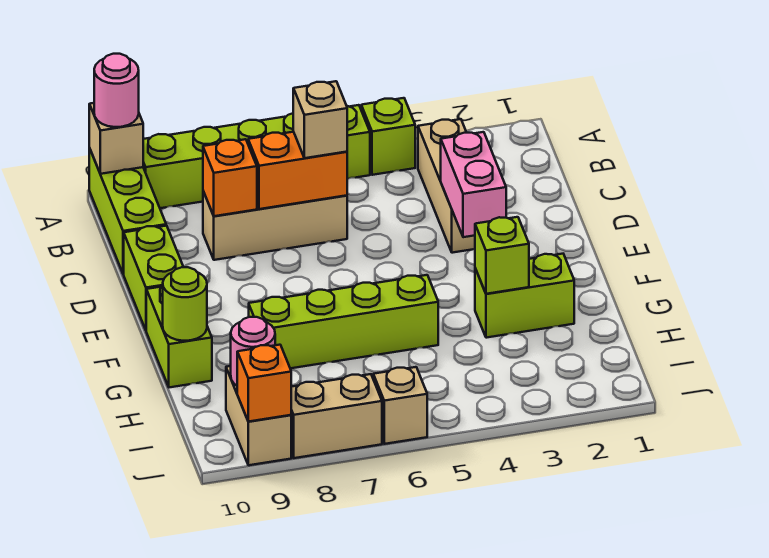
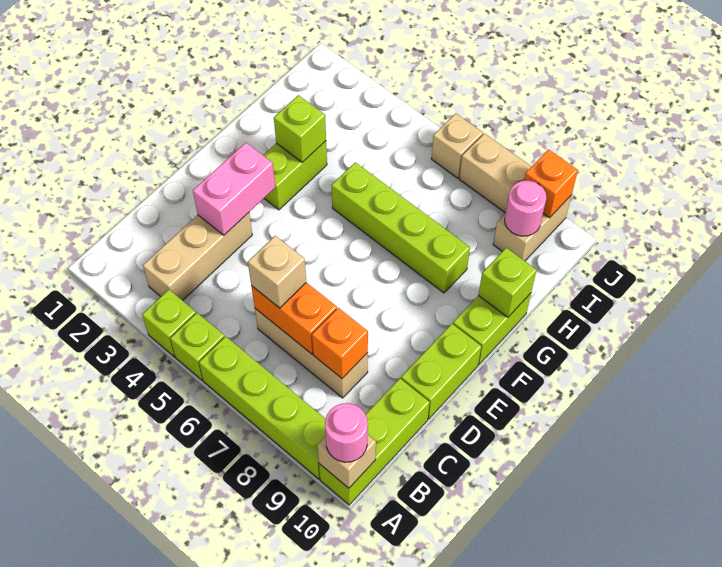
lime brick G2:G3 level 1 -> lime brick F3:G3 level 1
lime round brick G10 level 2 -> lime brick G10 level 2

